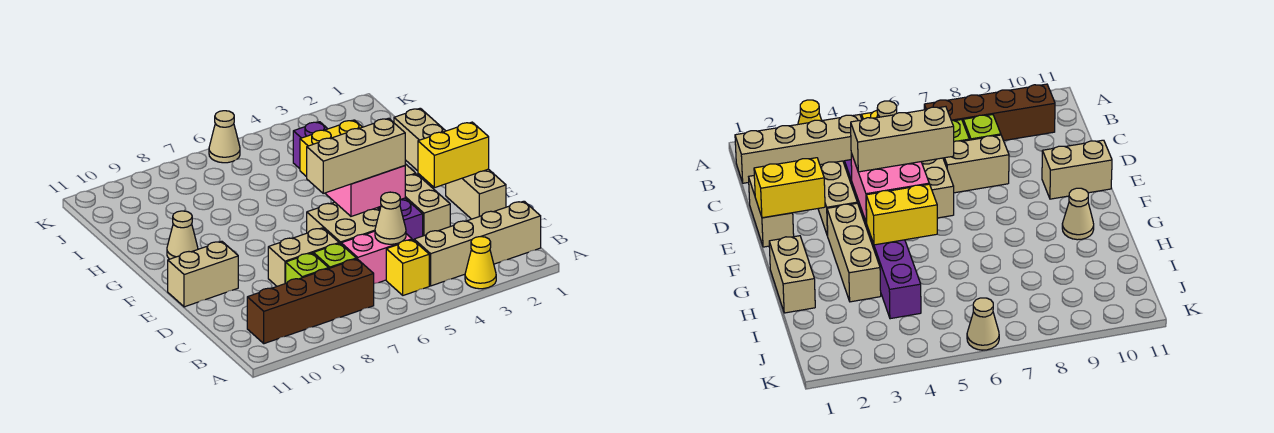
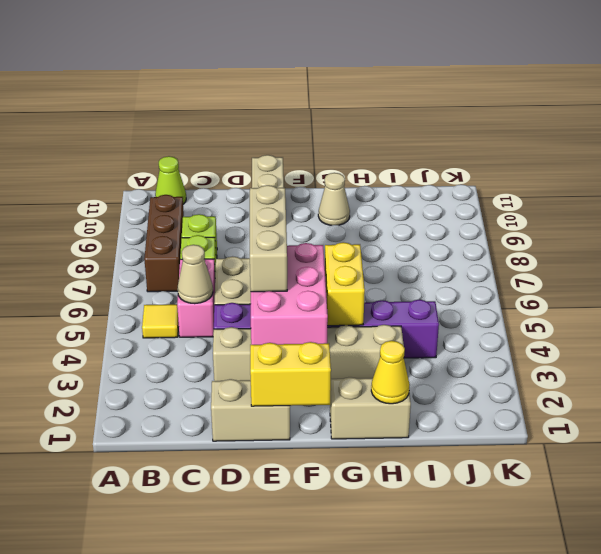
yellow cone A3 level 1 -> yellow cone H1 level 2
tan brick B1:B4 level 1 -> none
yellow brick B5 level 1 -> yellow tile B5 level 1
brown brick B7:B10 level 1 -> brown brick B7:B9 level 1
none -> lime cone B11 level 1
tan brick D7:D8 level 1 -> none
yellow brick E1:E2 level 2 -> yellow brick E1:F1 level 2
pink brick E4:F5 level 2 -> pink brick E3:F5 level 2
tan cone K6 level 1 -> none

